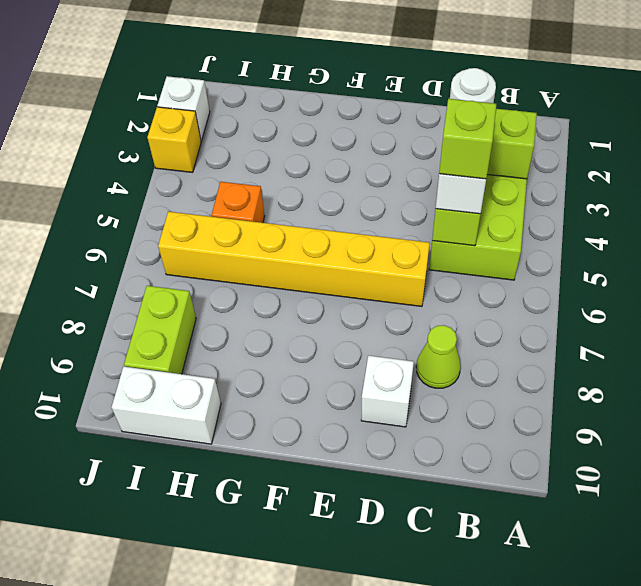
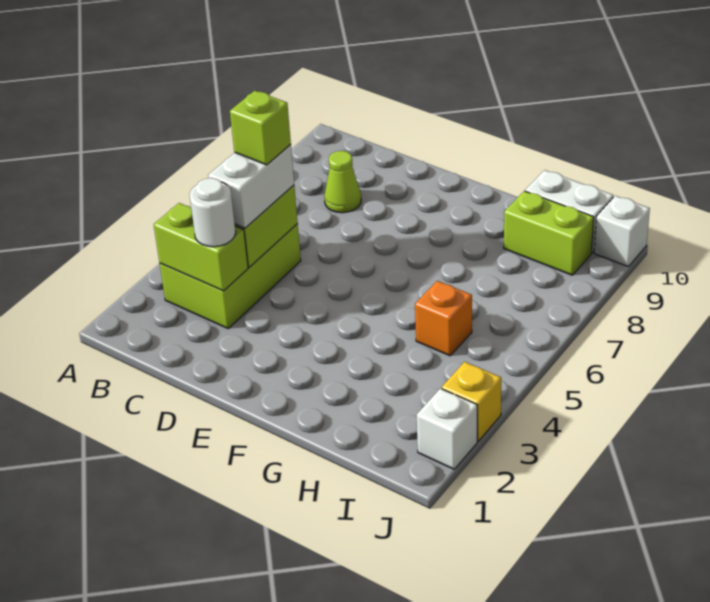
yellow brick D6:I6 level 1 -> none
white brick D9 level 1 -> white brick J10 level 1
lime brick I8:I9 level 1 -> lime brick H9:I9 level 1

